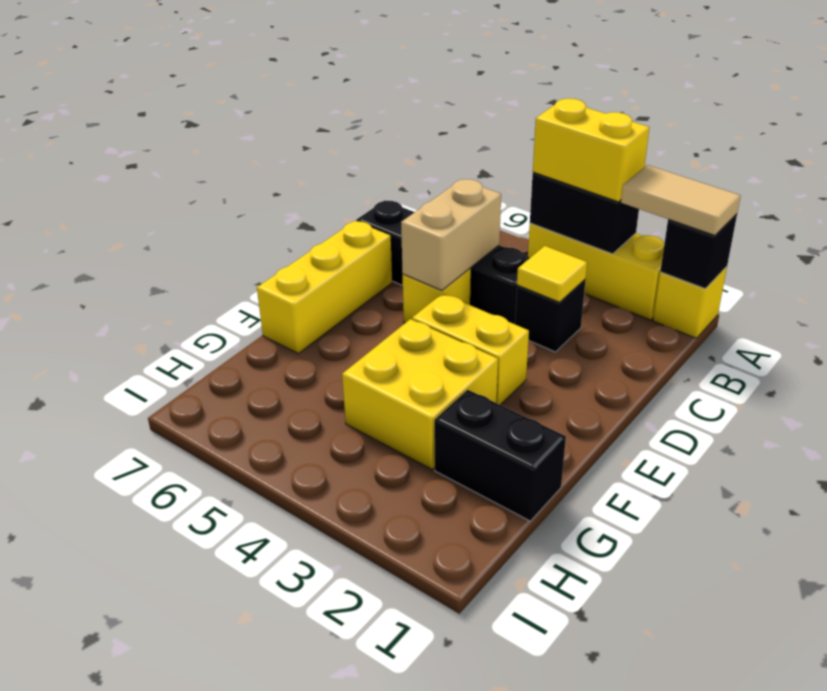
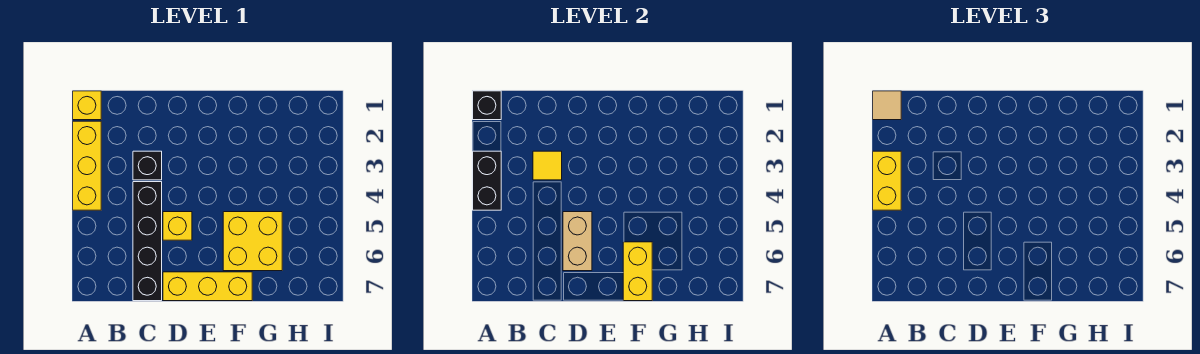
tan tile A1:A2 level 3 -> tan tile A1 level 3
tan brick C5:D5 level 2 -> tan brick D5:D6 level 2
yellow brick E3:E4 level 1 -> yellow brick F6:F7 level 2
yellow brick F3:G4 level 1 -> yellow brick F5:G6 level 1
black brick G1:G2 level 1 -> none

